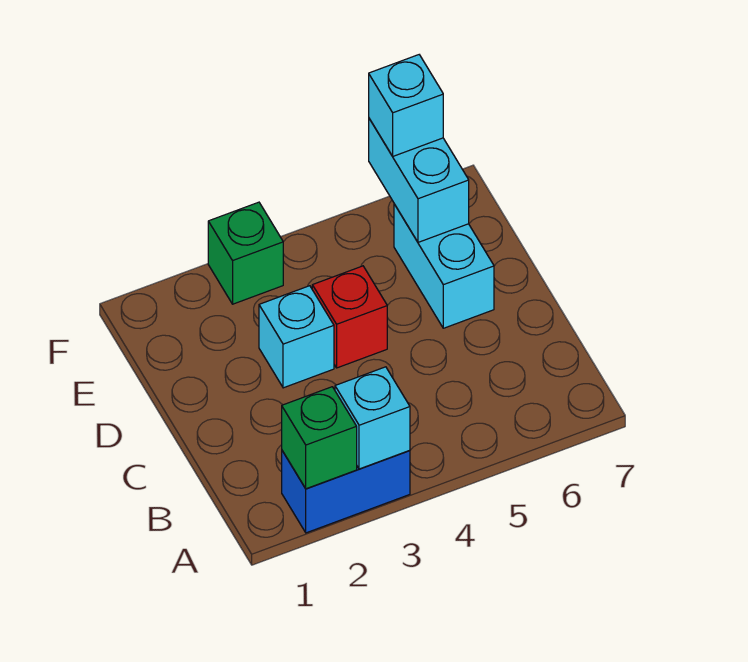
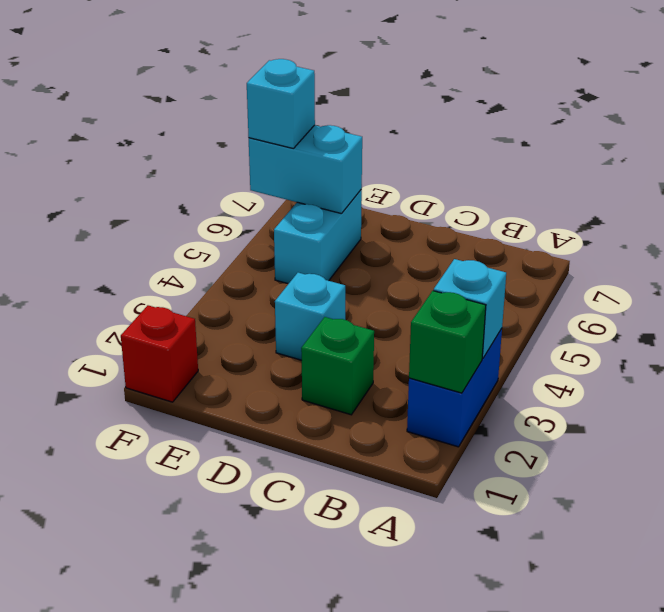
red brick D4 level 1 -> red brick F1 level 1
cyan brick D6:E6 level 1 -> cyan brick E5:E6 level 1
green brick F3 level 1 -> green brick C2 level 1

